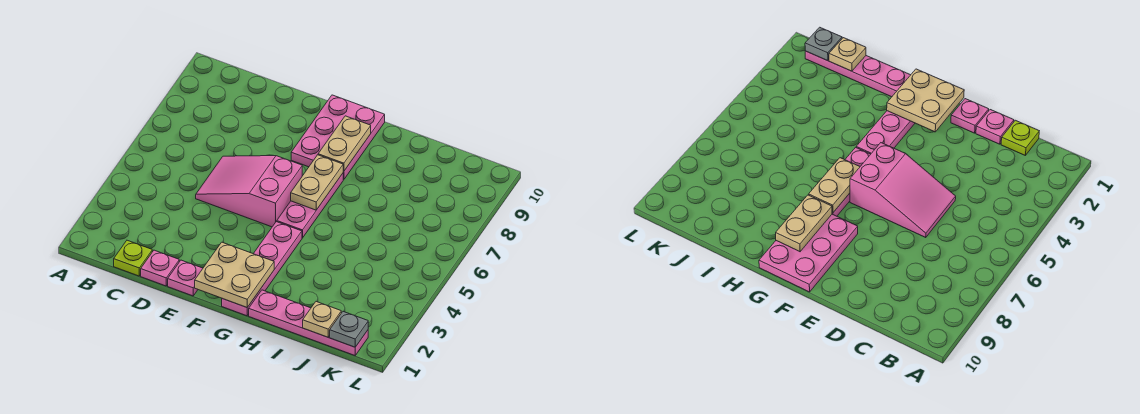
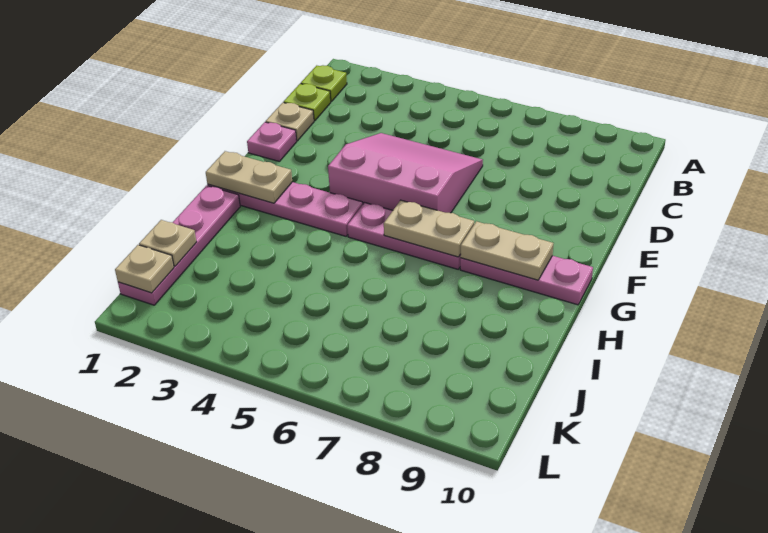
none -> lime plate B1 level 1
pink plate D1 level 1 -> tan plate D1 level 1
pink slope D5:F6 level 1 top F -> pink slope D4:F6 level 1 top F
tan plate F1:G2 level 2 -> tan plate G1:G2 level 2
pink plate F8:G10 level 1 -> pink plate G8:G10 level 1
grey plate K1 level 2 -> tan plate K1 level 2

